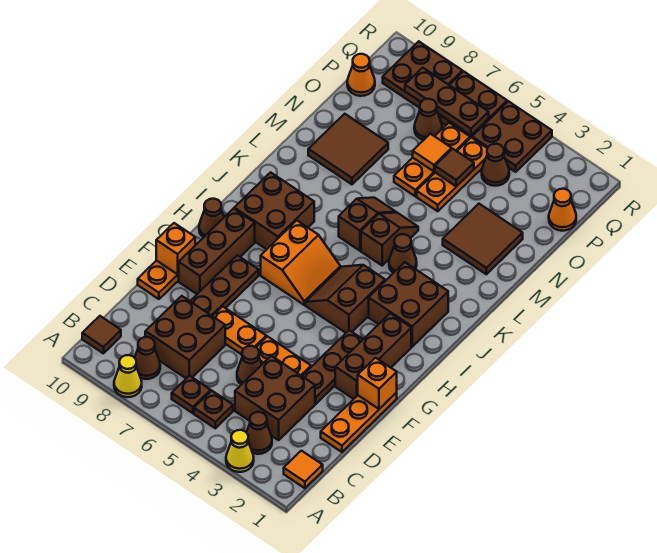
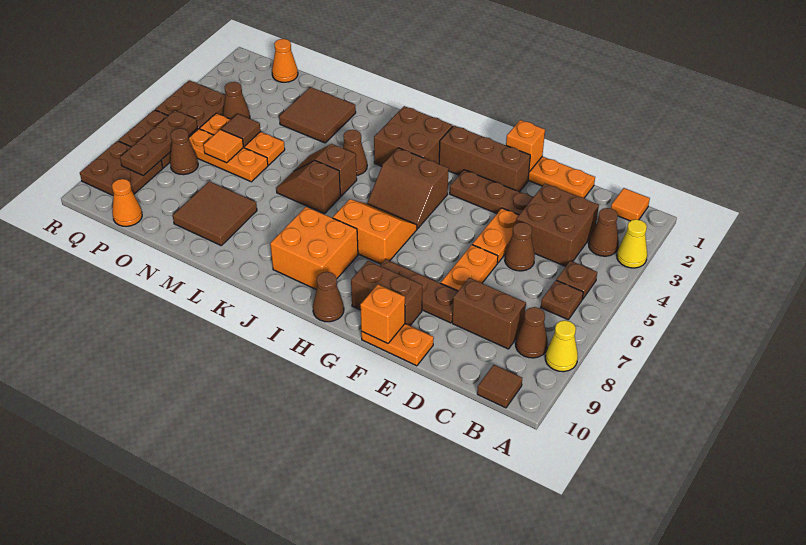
brown brick C7:D8 level 1 -> brown brick C8:D8 level 1
brown brick F9:H9 level 1 -> brown brick F9:G9 level 1
brown brick I8:J9 level 1 -> orange brick I8:J9 level 1

